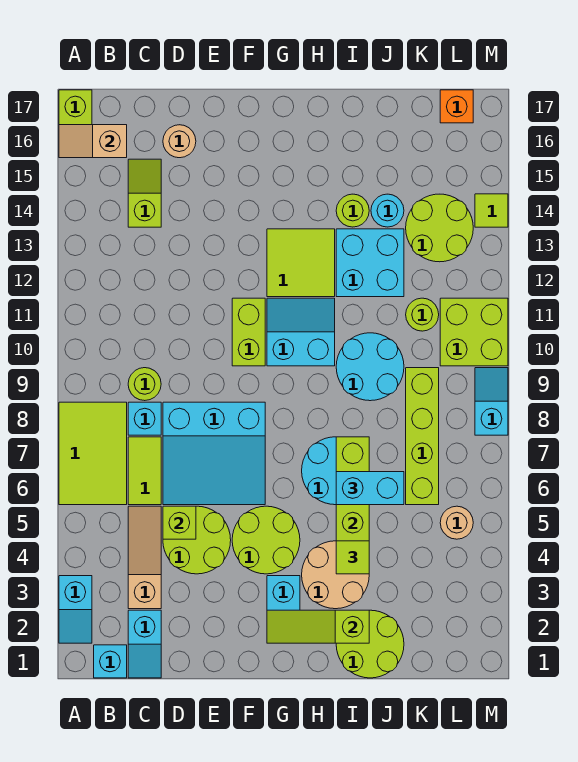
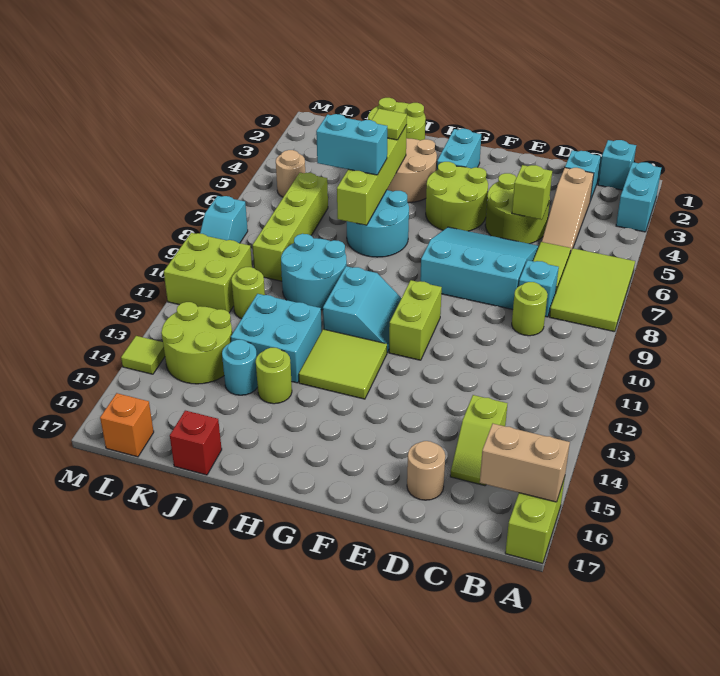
cyan slope A2:A3 level 1 top 3 -> cyan brick A2:A3 level 1
tan slope A16:B16 level 2 top B -> tan brick A16:B16 level 2
lime slope G2:I2 level 2 top I -> none
cyan slope G10:H11 level 1 top 10 -> cyan slope G10:H11 level 1 top H
none -> red brick J17 level 1

